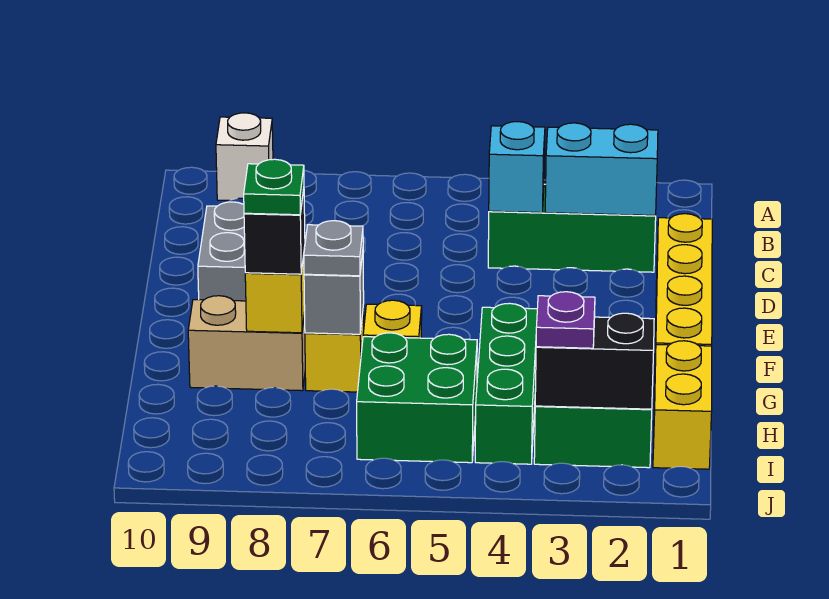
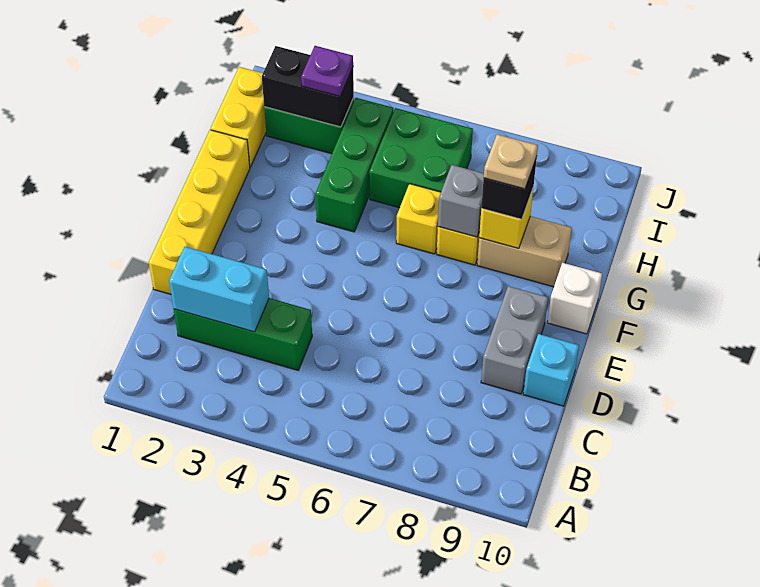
white brick A9 level 1 -> white brick F10 level 1
cyan brick C4 level 2 -> cyan brick D10 level 1
grey plate G7 level 3 -> none
green plate G8 level 4 -> tan plate G8 level 4

